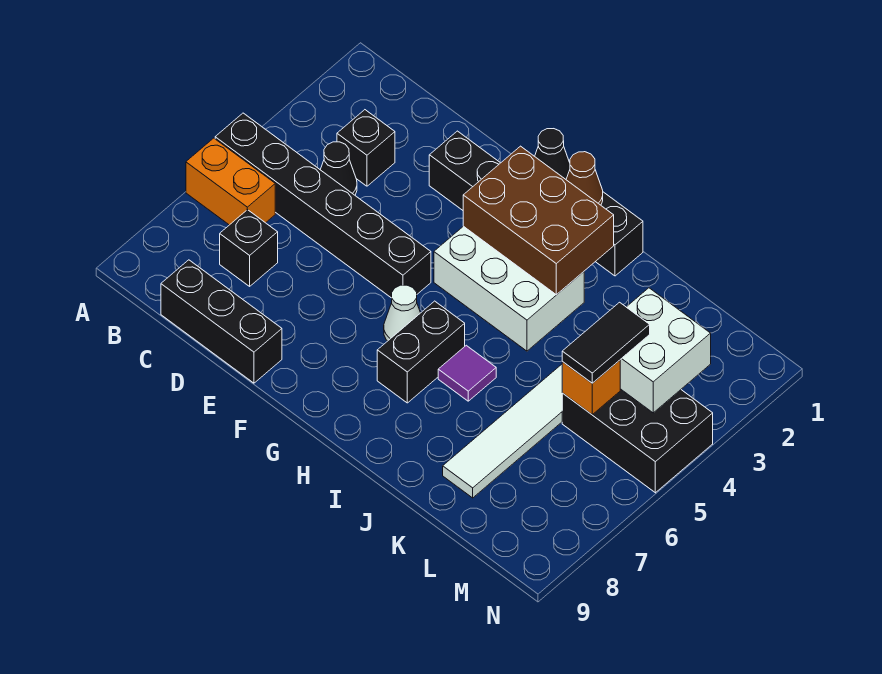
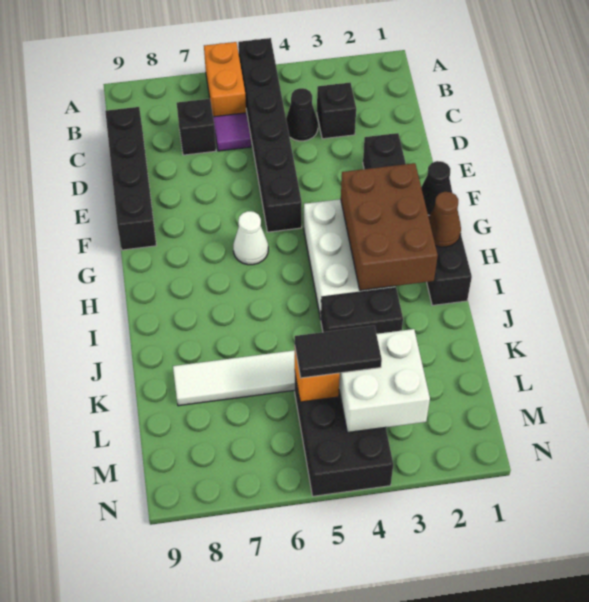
black brick C9:E9 level 1 -> black brick C9:F9 level 1
black brick H6:H7 level 1 -> black brick J3:J4 level 1
purple tile I6 level 1 -> purple tile C6 level 1

